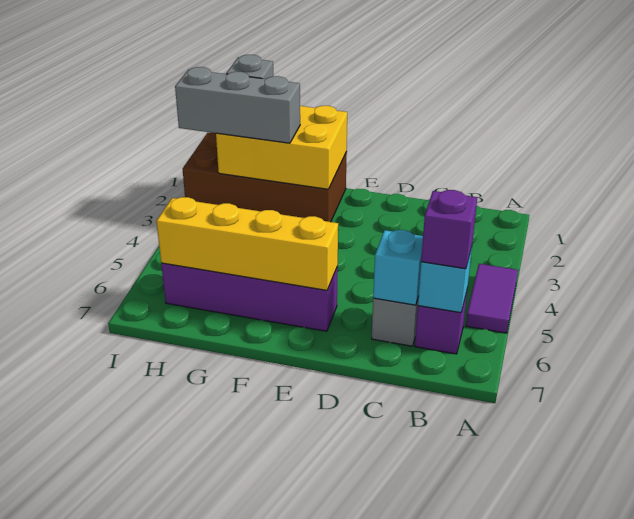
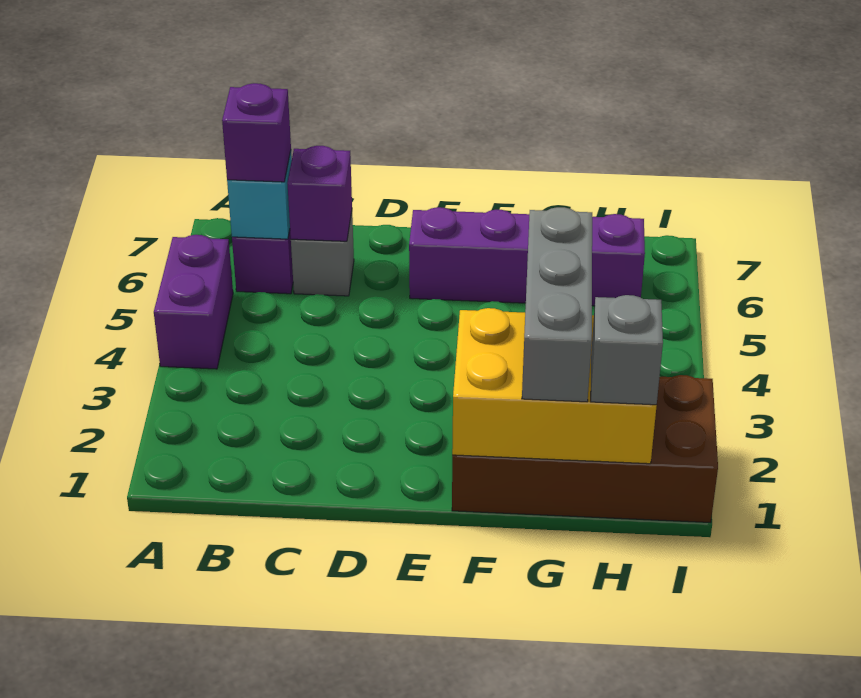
purple tile A4:A5 level 1 -> purple brick A4:A5 level 1
cyan brick C6 level 2 -> purple brick C6 level 2
yellow brick E6:H6 level 2 -> none
grey brick G2:I2 level 3 -> grey brick G1:G3 level 3

